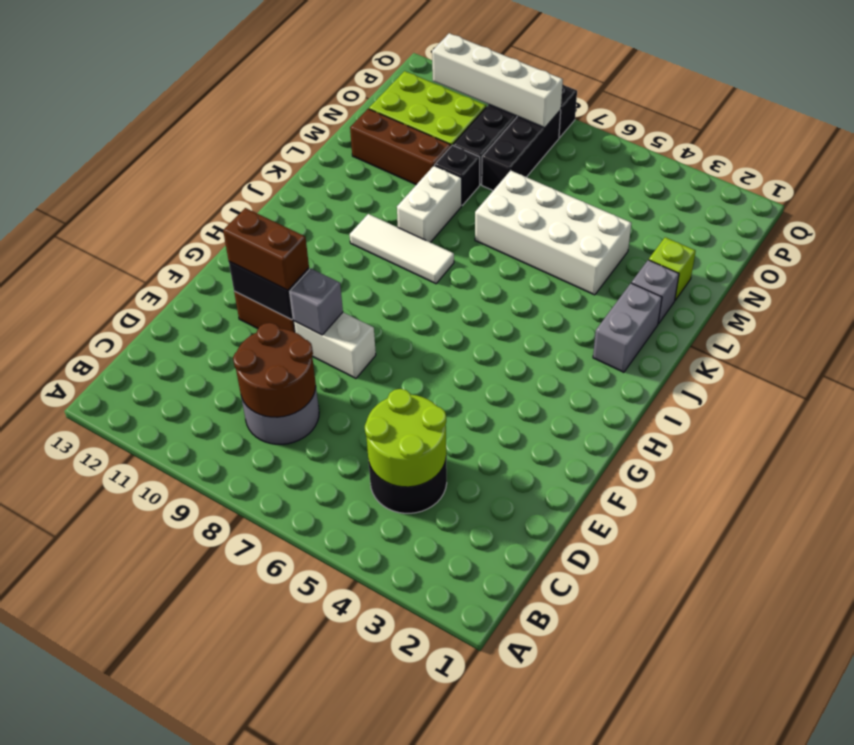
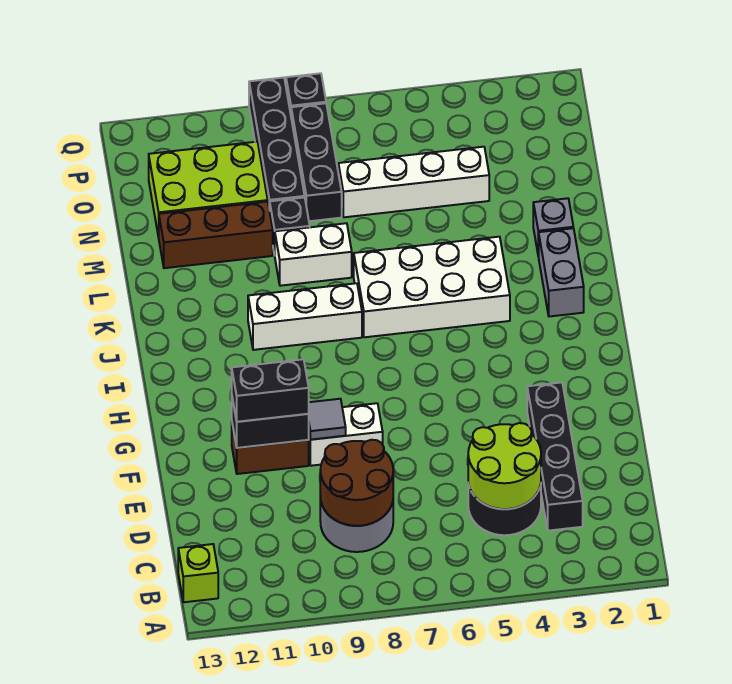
none -> black brick C3:F3 level 1
grey brick F9 level 2 -> grey tile F9 level 2
brown brick F10:F11 level 3 -> black brick F10:F11 level 3
white tile J8:J10 level 1 -> white brick J8:J10 level 1
white brick K9:L9 level 1 -> white brick L8:L9 level 1
white brick L4:M7 level 1 -> white brick J4:K7 level 1
lime brick M2 level 1 -> lime brick B13 level 1
white brick P8:P11 level 2 -> white brick N4:N7 level 1

